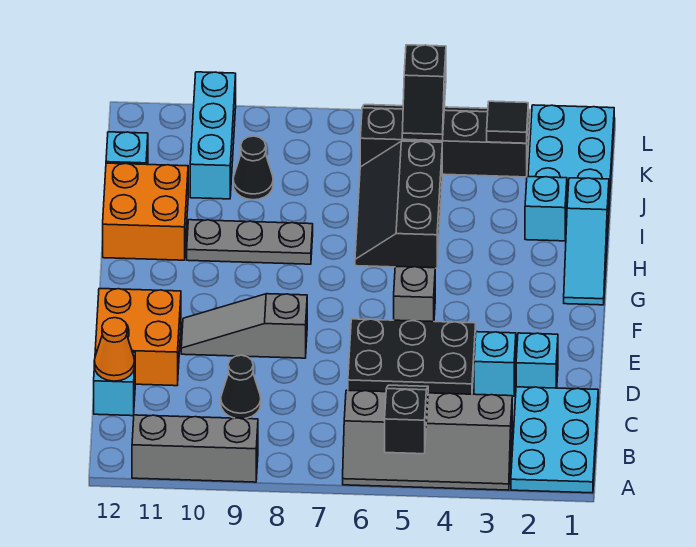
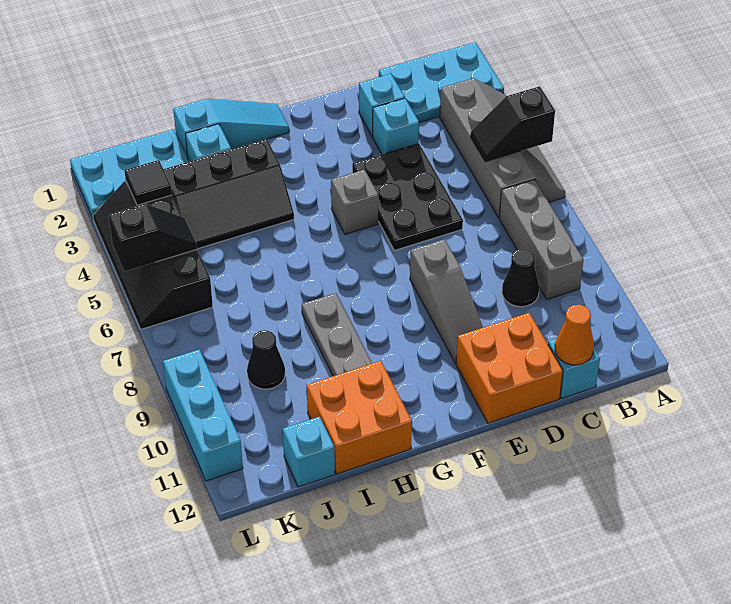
grey brick A9:A11 level 1 -> grey brick B7:B9 level 1
black slope H5:J6 level 1 top 5 -> black slope H3:J4 level 1 top 3
cyan brick J10:L10 level 1 -> cyan brick L9:L11 level 1

